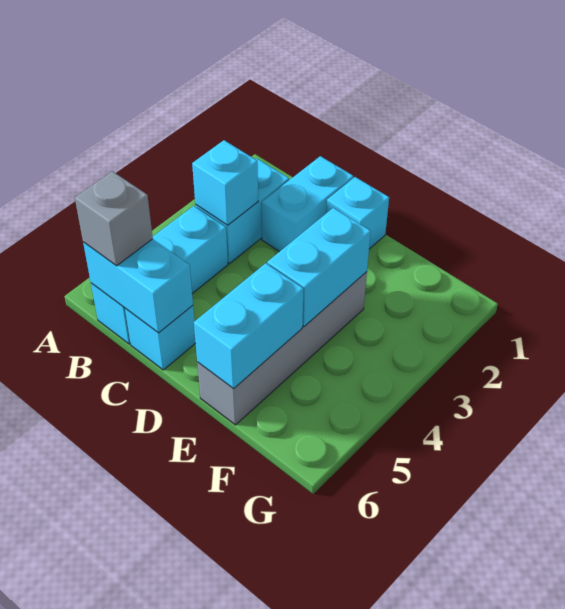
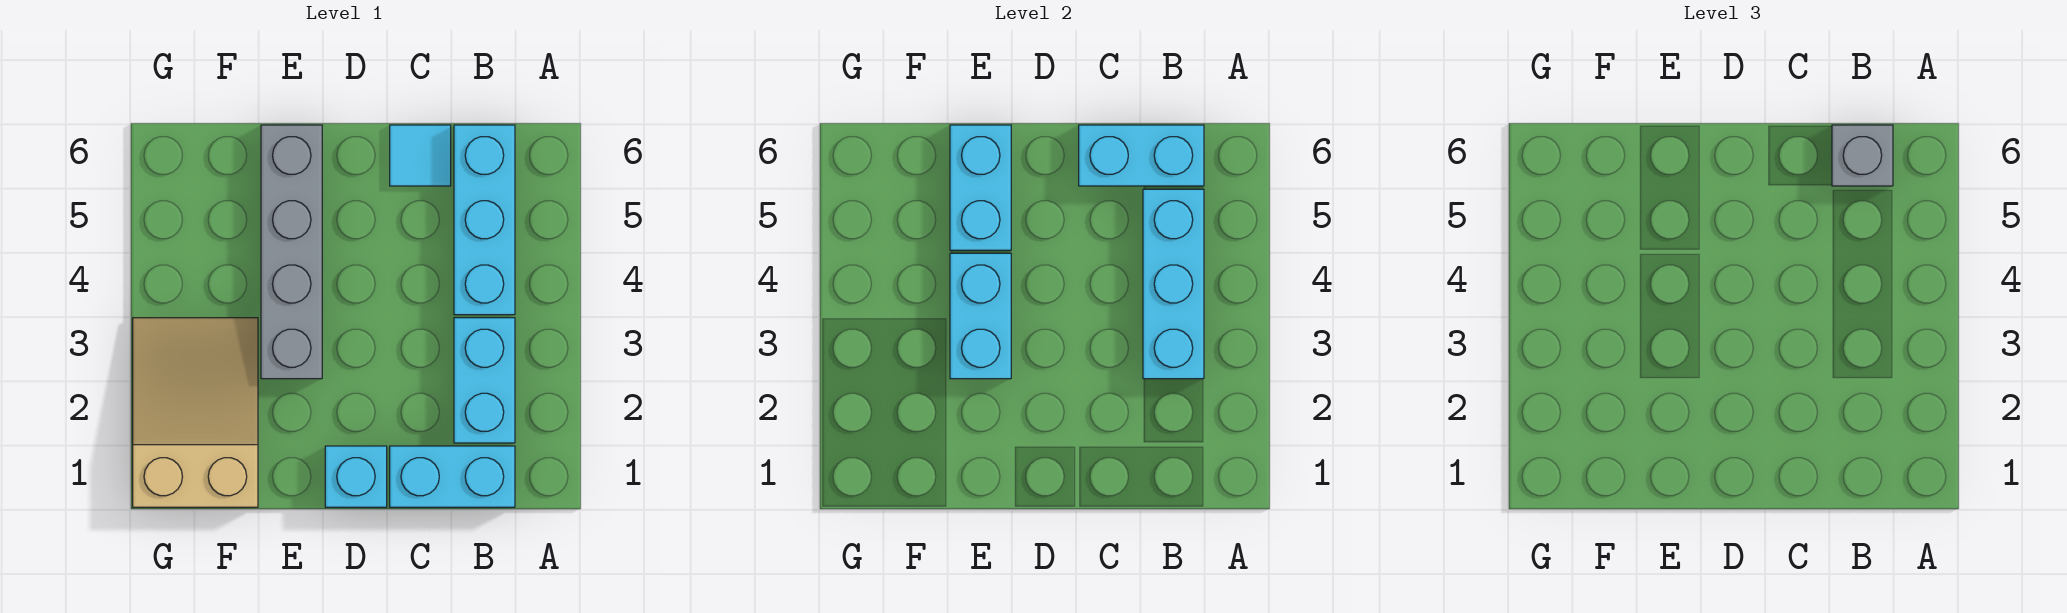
cyan brick B3 level 2 -> cyan brick B3:B5 level 2
cyan brick C1:C2 level 1 -> cyan brick B1:C1 level 1
cyan brick C6 level 1 -> cyan tile C6 level 1
none -> tan slope F1:G3 level 1 top 1

